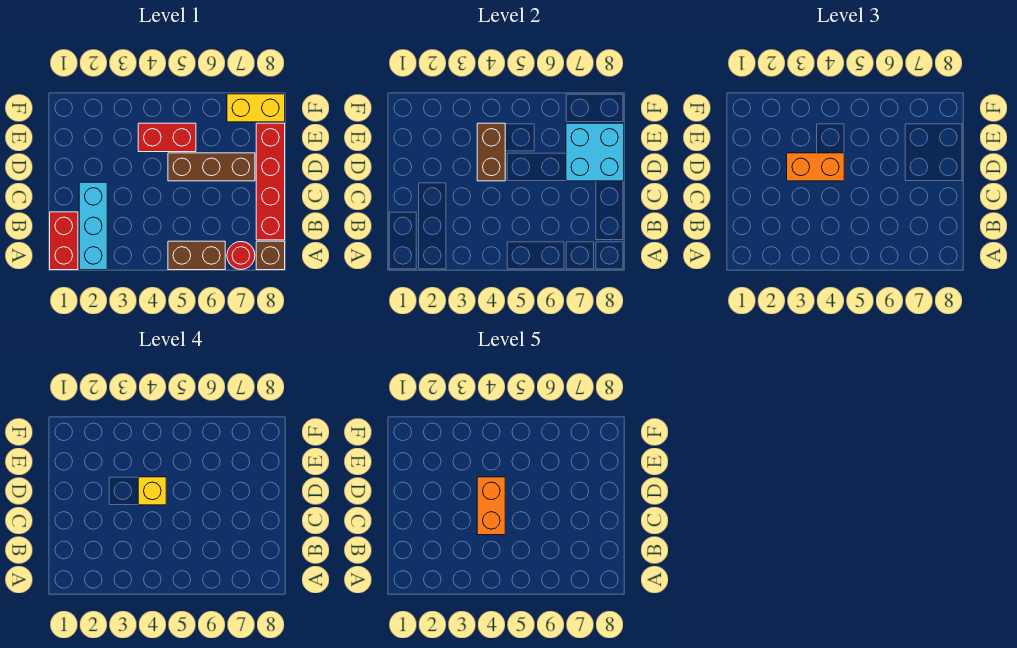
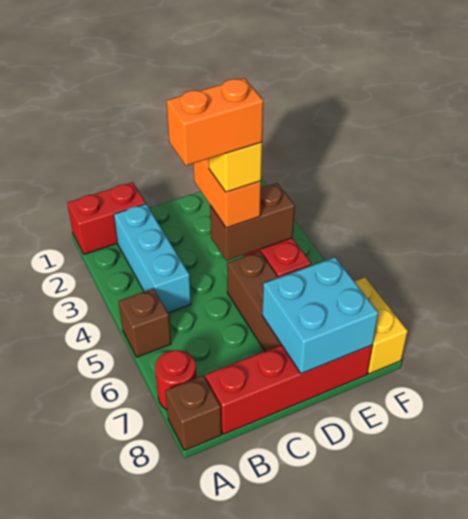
cyan brick A2:C2 level 1 -> cyan brick B2:B4 level 1
brown brick A5:A6 level 1 -> brown brick A5 level 1

